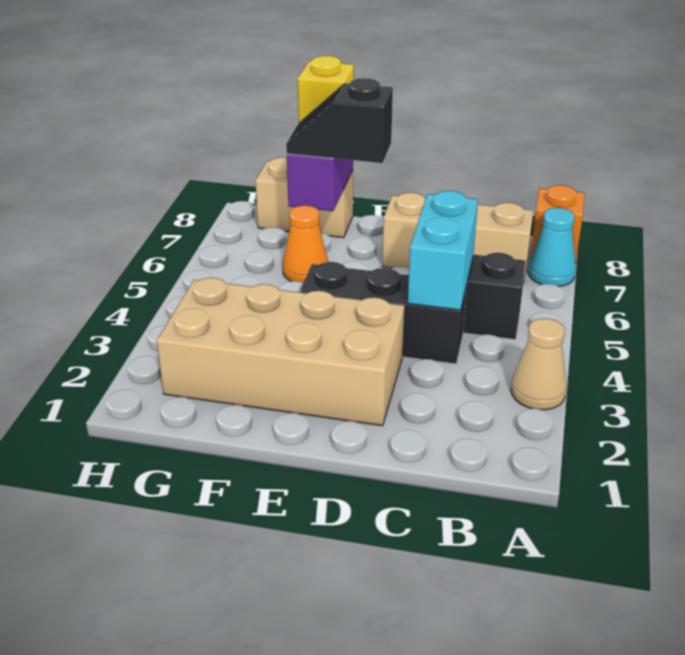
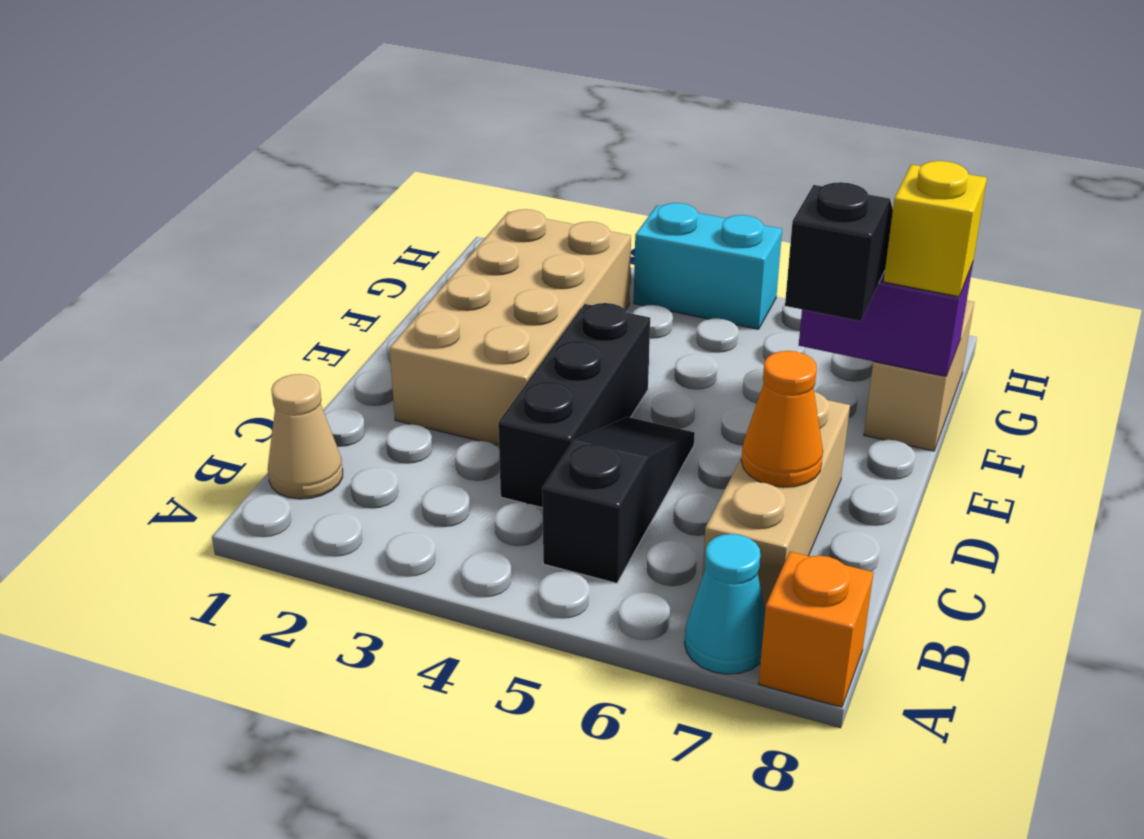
tan cone A3 level 1 -> tan cone B1 level 1
cyan brick C4:C5 level 2 -> cyan brick H4:H5 level 1
orange cone F6 level 1 -> orange cone C7 level 2

